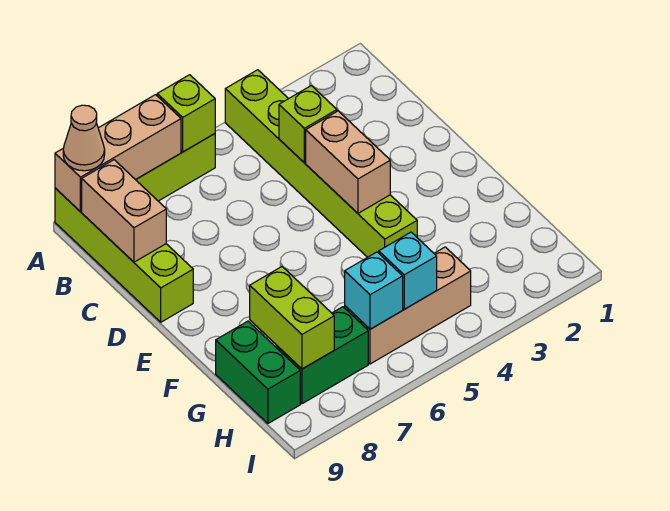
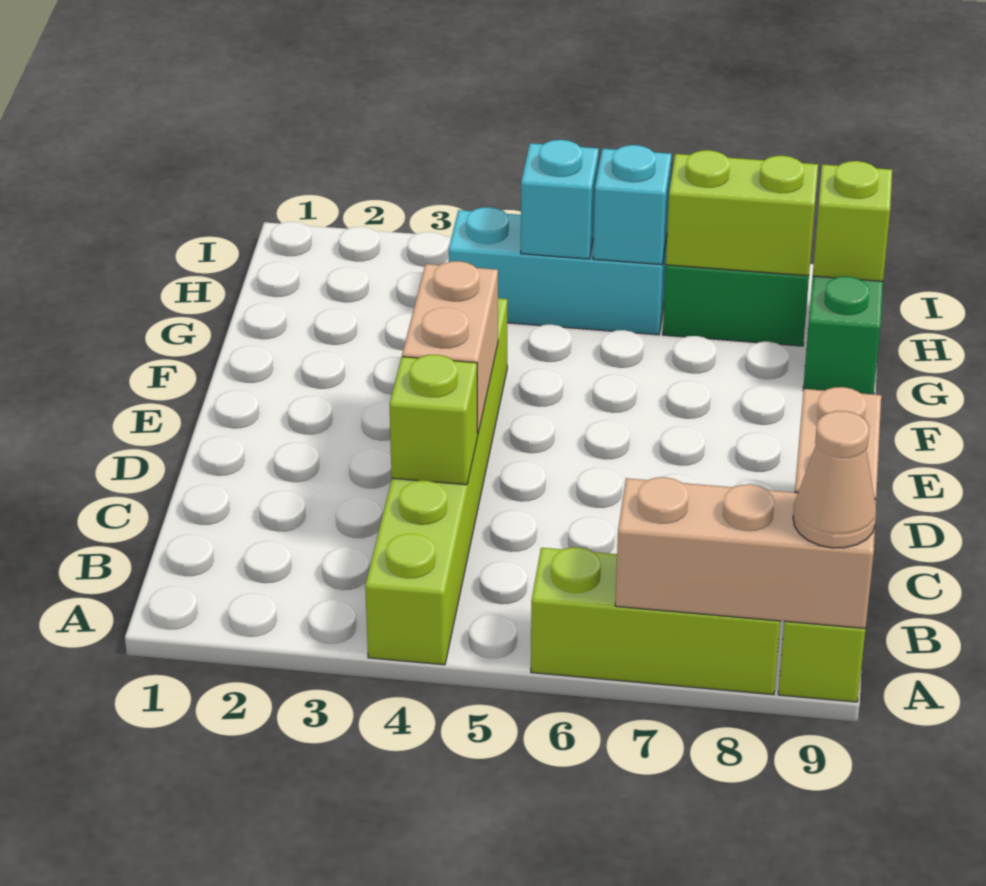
lime brick A6 level 2 -> lime brick H9 level 2
lime brick G8:H8 level 2 -> lime brick H7:H8 level 2
tan brick H4:H6 level 1 -> cyan brick H4:H6 level 1

